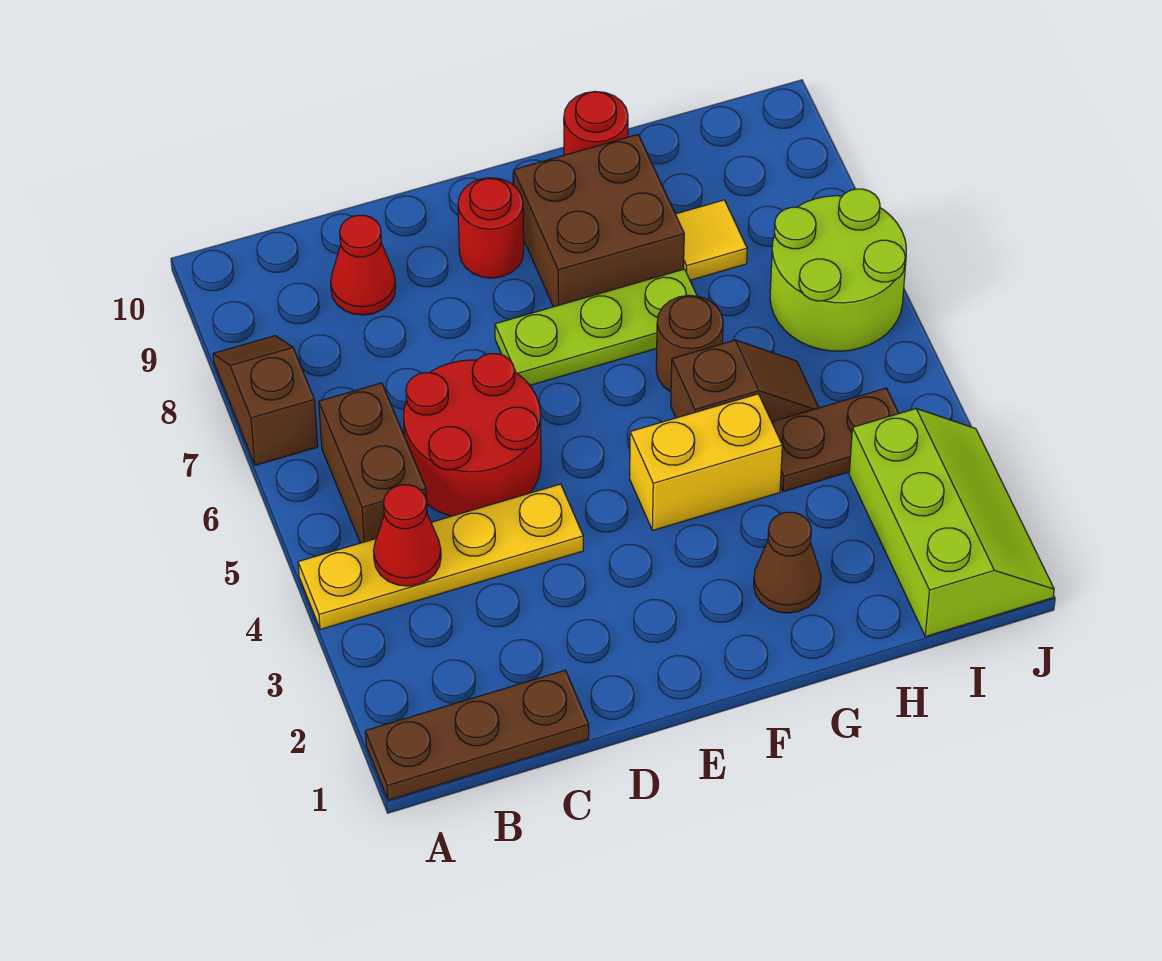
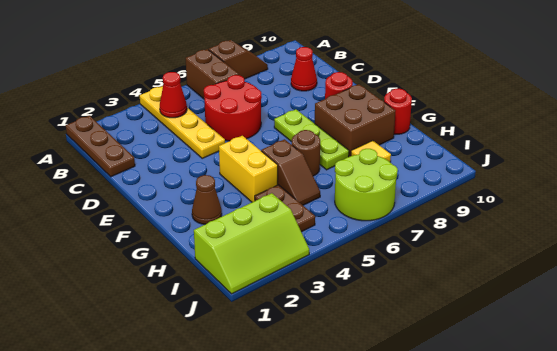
brown brick B5:B6 level 1 -> brown brick A6:B6 level 1

